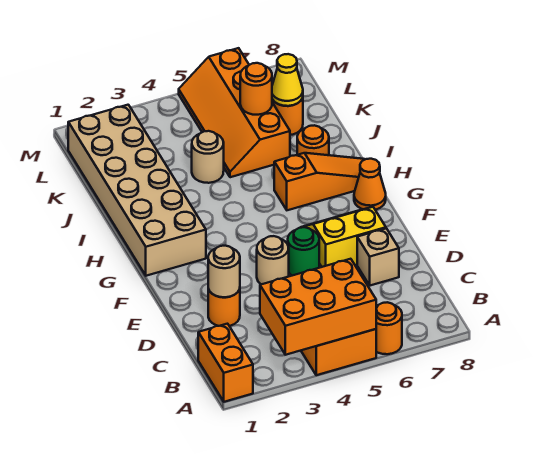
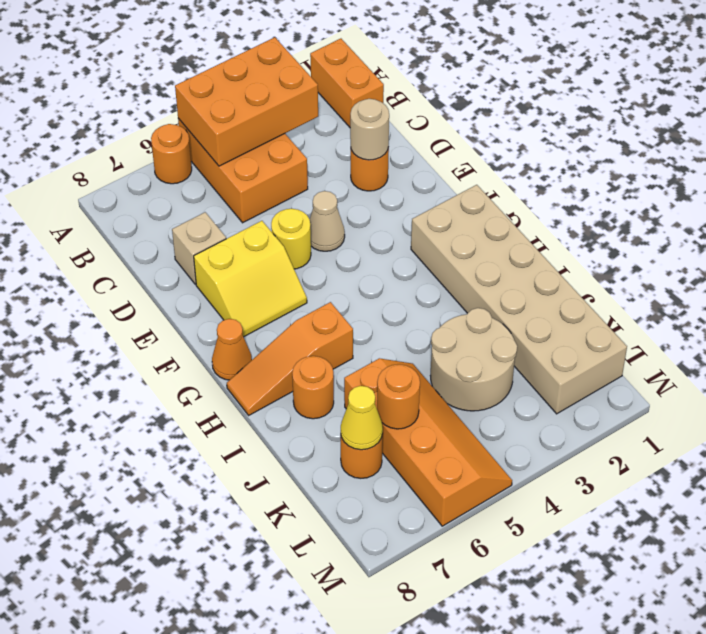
tan round brick E4 level 1 -> tan cone E4 level 1
green round brick E5 level 1 -> yellow round brick E5 level 1
tan round brick J4 level 1 -> tan round brick J3:K4 level 1

